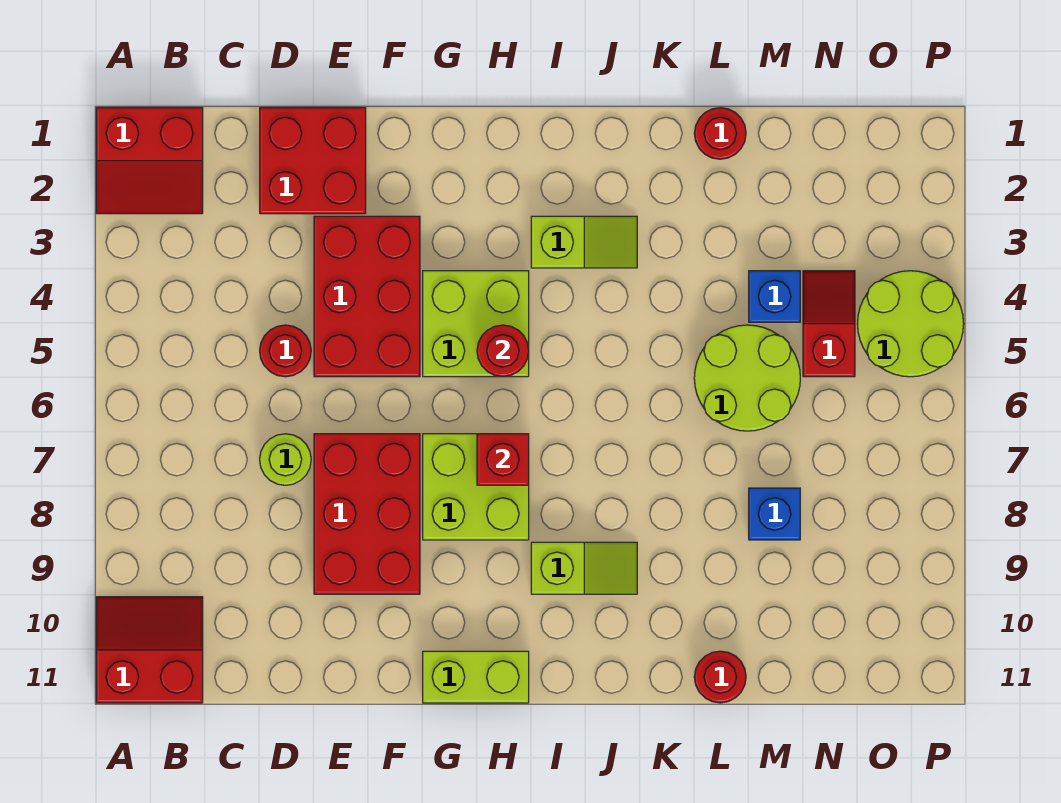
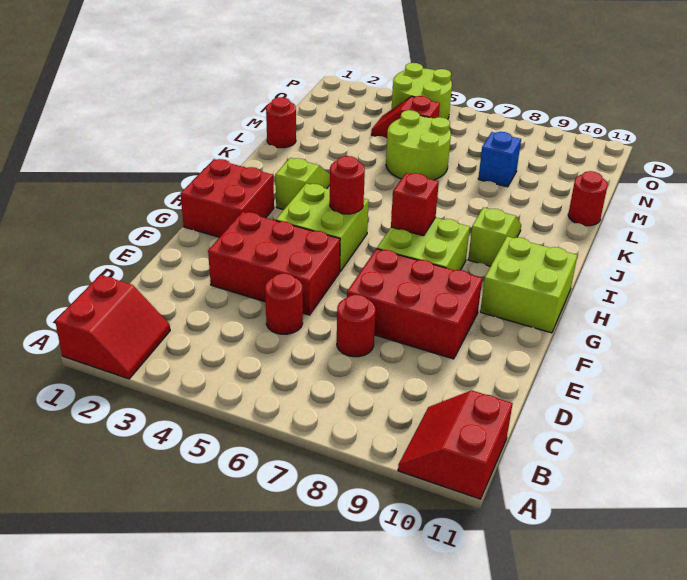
red brick D1:E2 level 1 -> red brick G1:H2 level 1
lime round brick D7 level 1 -> red round brick D7 level 1
lime brick G11:H11 level 1 -> lime brick G10:H11 level 1
blue brick M4 level 1 -> none

